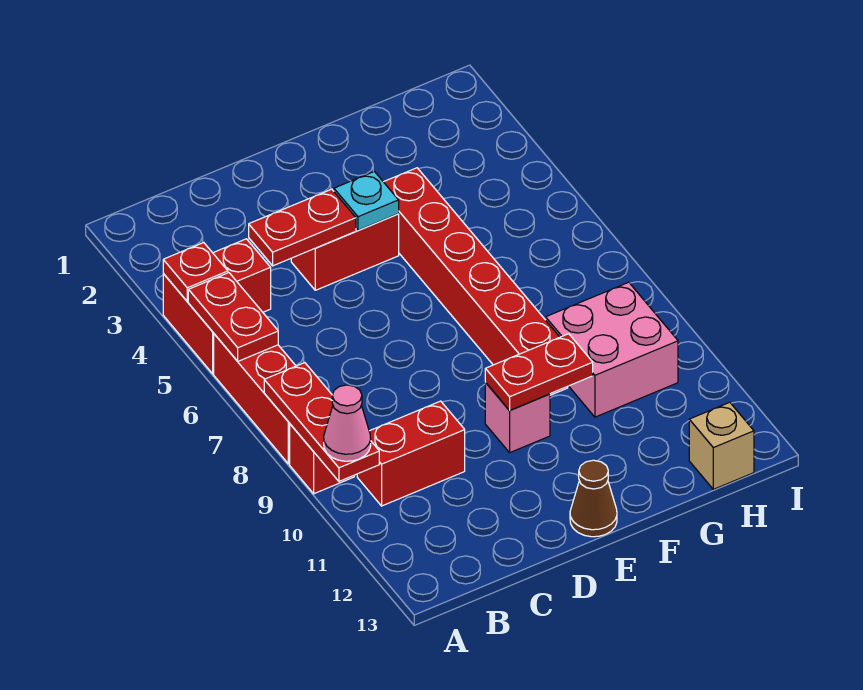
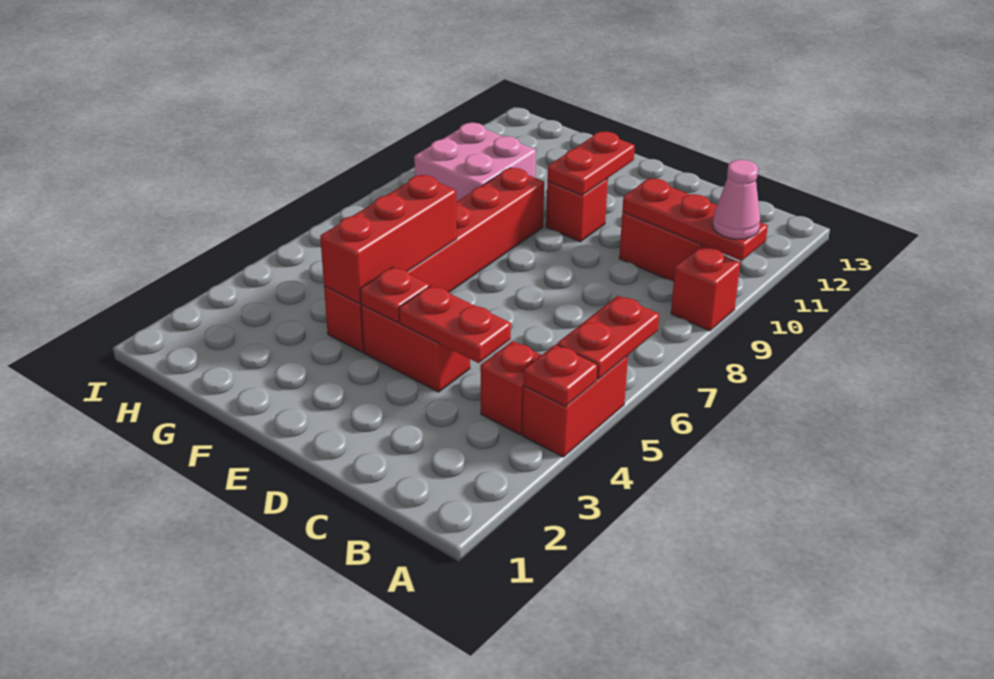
red brick A6:A8 level 1 -> red brick F4:F6 level 2
red plate A8:A10 level 2 -> red plate A10:C10 level 2
cyan plate E4 level 2 -> red plate E4 level 2
pink brick E10 level 1 -> red brick E10 level 1
red plate E10:F10 level 2 -> red plate E10:E11 level 2
brown cone E13 level 1 -> none
tan brick H13 level 1 -> none

